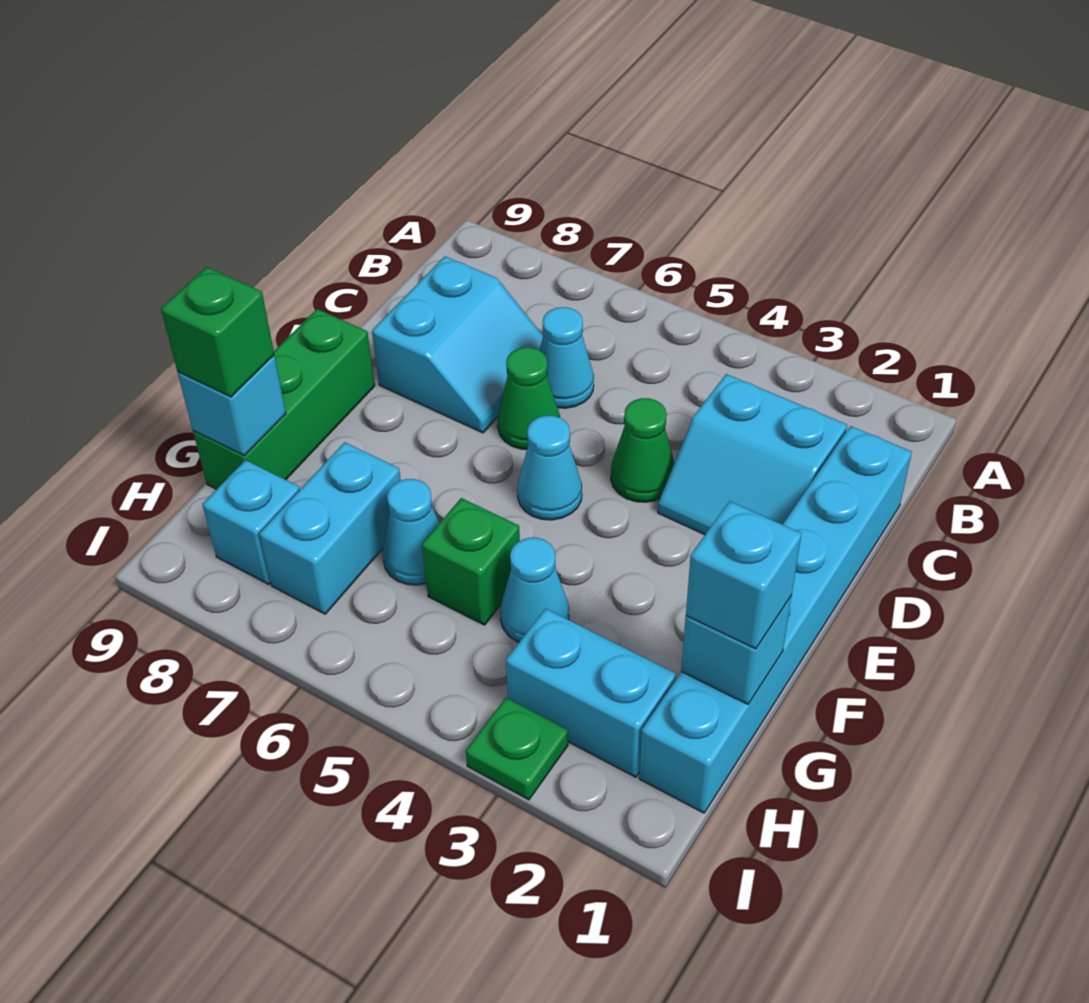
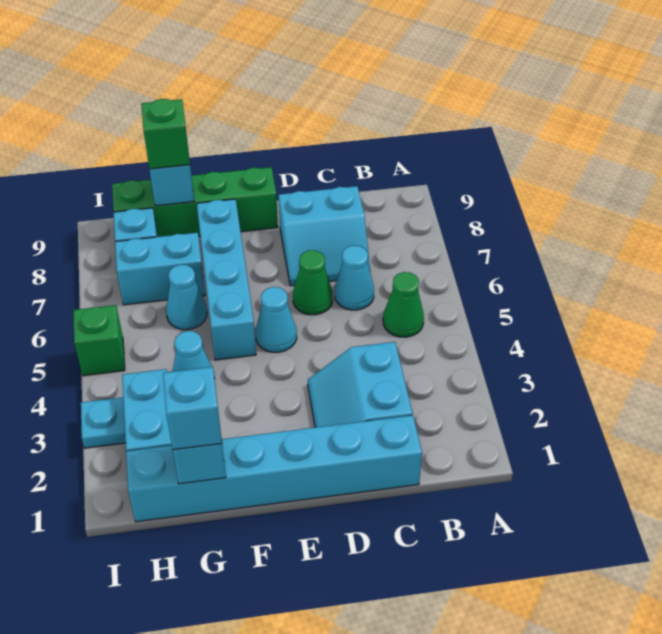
green cone D4 level 1 -> green cone B5 level 1
green brick E9:G9 level 1 -> green brick E9:H9 level 1
none -> cyan brick F5:F8 level 1
green brick G5 level 1 -> green brick I5 level 1
green plate I3 level 1 -> cyan plate I3 level 1

